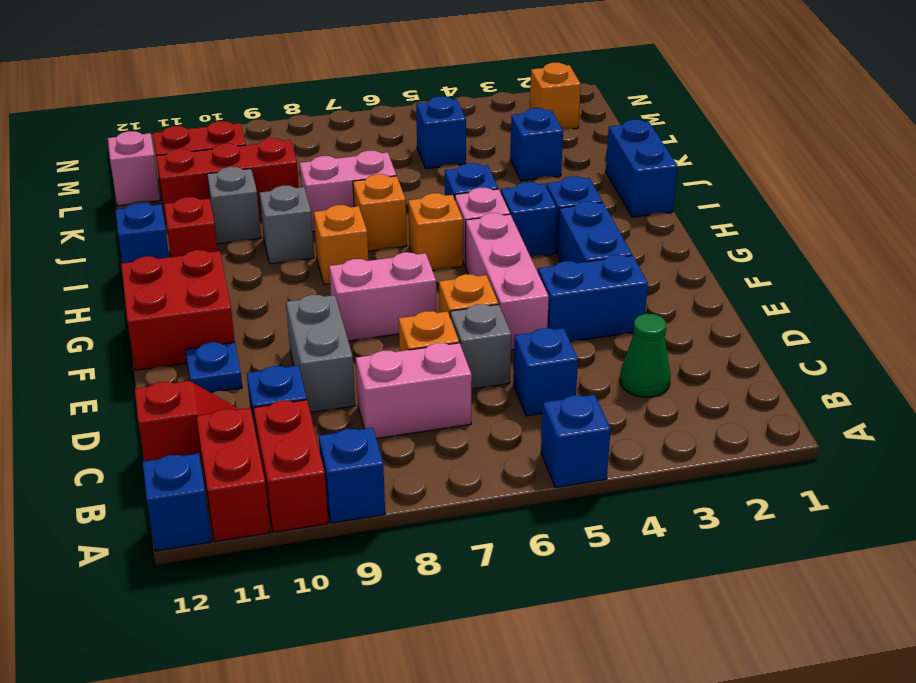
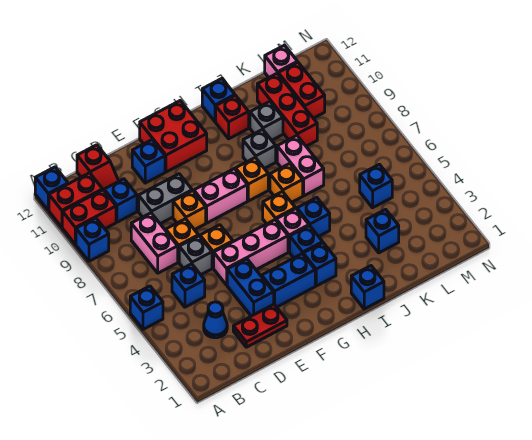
green cone C3 level 1 -> blue cone C3 level 1
none -> red plate D2:E2 level 1
blue plate E11 level 1 -> blue brick E11 level 1
pink brick F7:F8 level 1 -> pink brick F8:G8 level 1
blue brick I1:J1 level 1 -> blue brick I1 level 1
orange brick M2 level 1 -> orange brick E8 level 1

